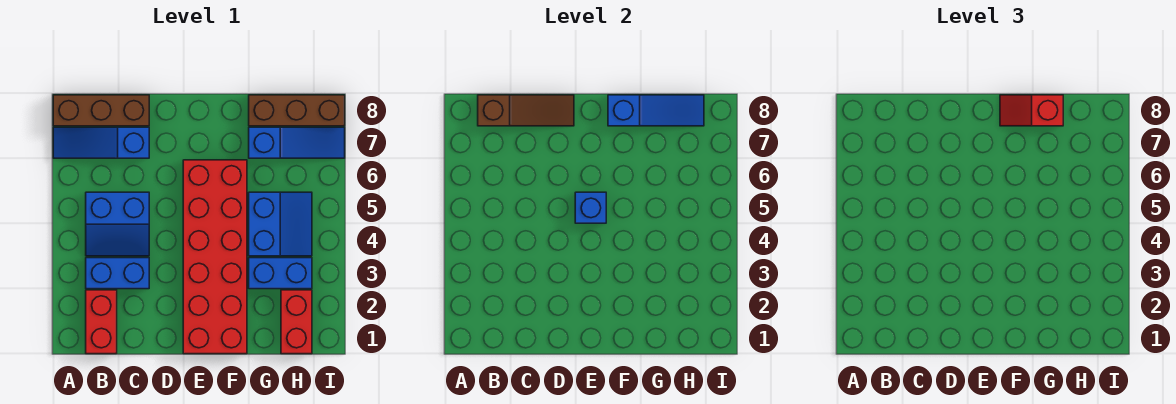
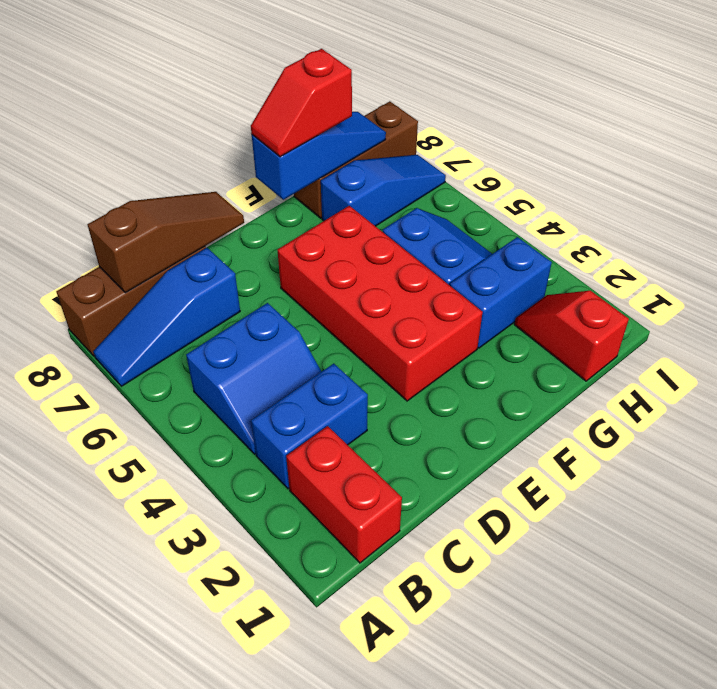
red brick E1:F6 level 1 -> red brick E3:F6 level 1
blue brick E5 level 2 -> none
red brick H1:H2 level 1 -> red slope H1:H2 level 1 top 1

